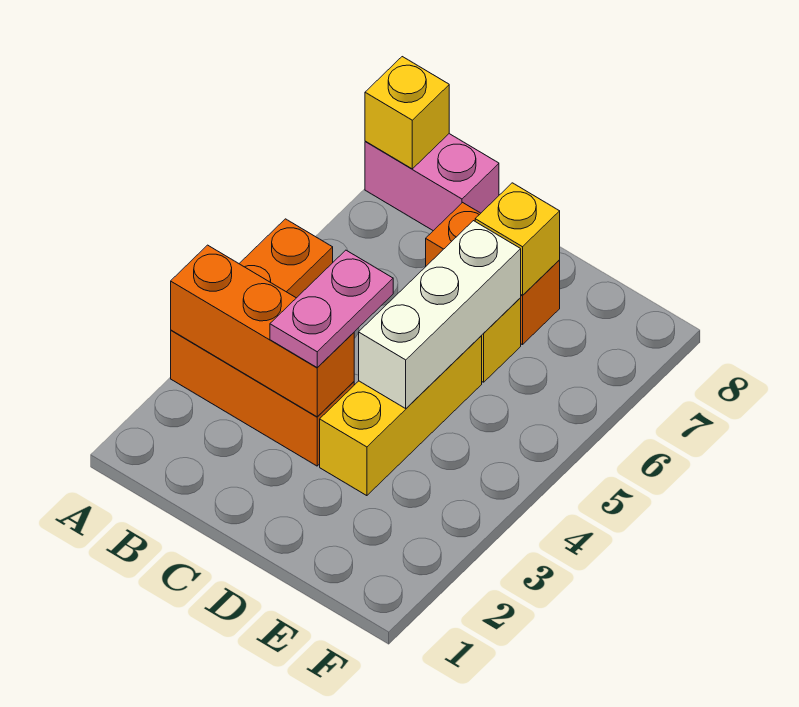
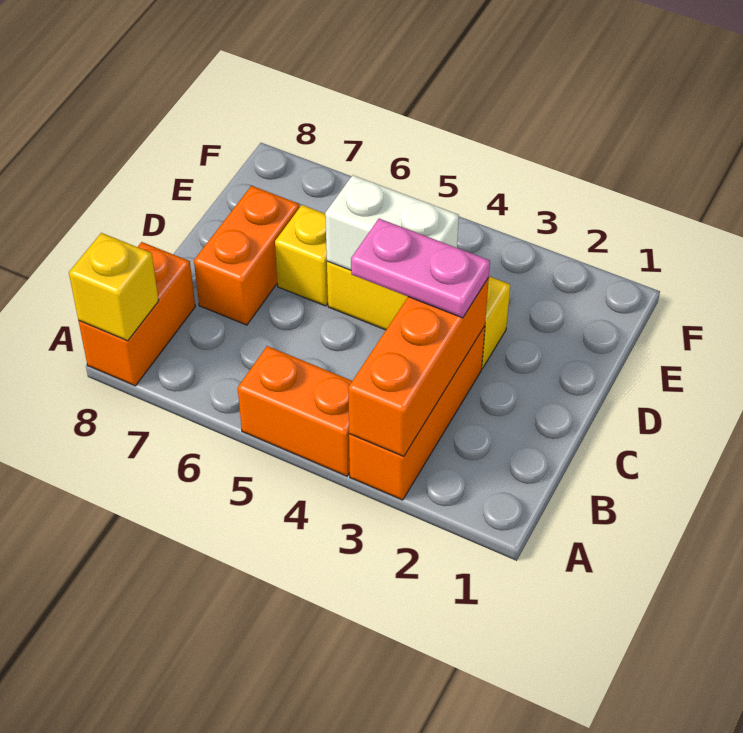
pink brick A8:B8 level 1 -> orange brick A8:B8 level 1
white brick D4:D6 level 2 -> white brick D4:D5 level 2
yellow brick D7 level 2 -> none

